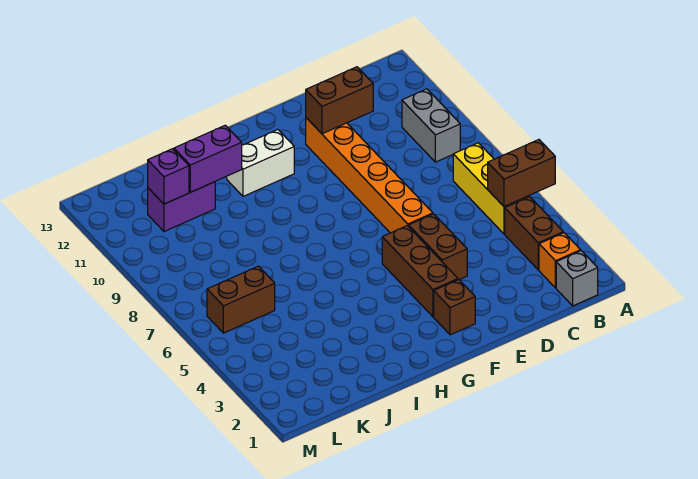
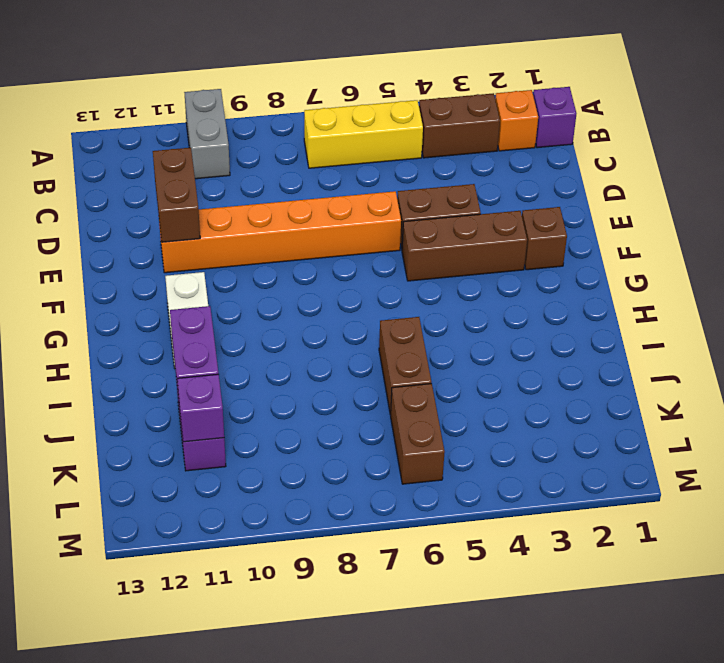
brown brick A5:B5 level 2 -> brown brick I6:J6 level 1
grey brick B1 level 1 -> purple brick B1 level 1
grey brick B9:B10 level 1 -> grey brick A10:B10 level 1

